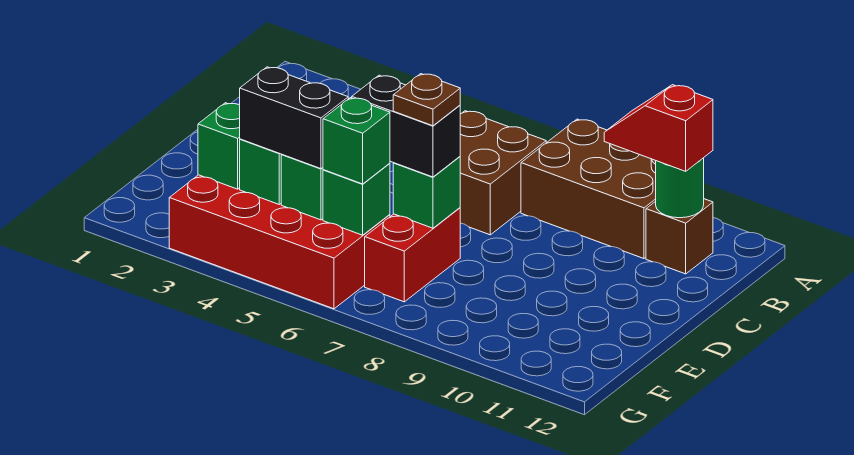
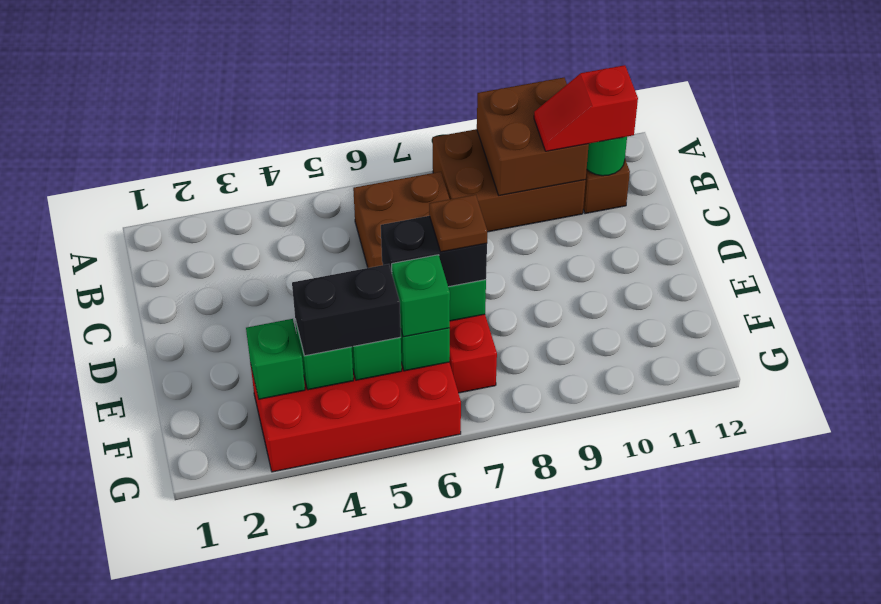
none -> brown brick A9:B10 level 2

